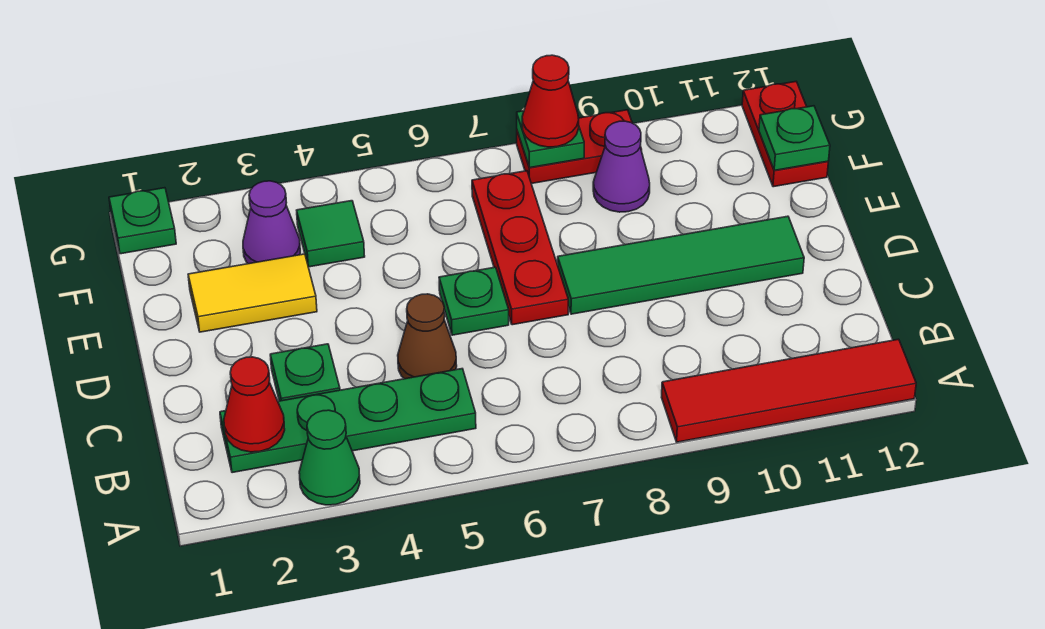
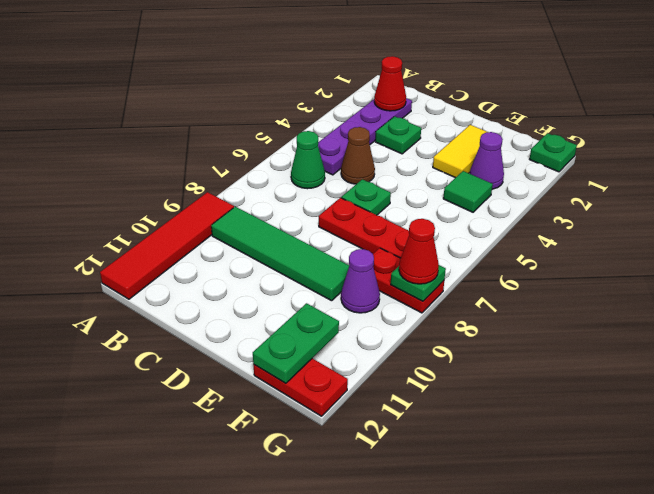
green cone A3 level 1 -> green cone B6 level 1
green plate B2:B5 level 1 -> purple plate B2:B5 level 1
green tile D8:D11 level 1 -> green tile B9:E9 level 1
green plate F12 level 2 -> green plate F11:F12 level 2
red plate G8:G9 level 1 -> red plate F8:G8 level 1

